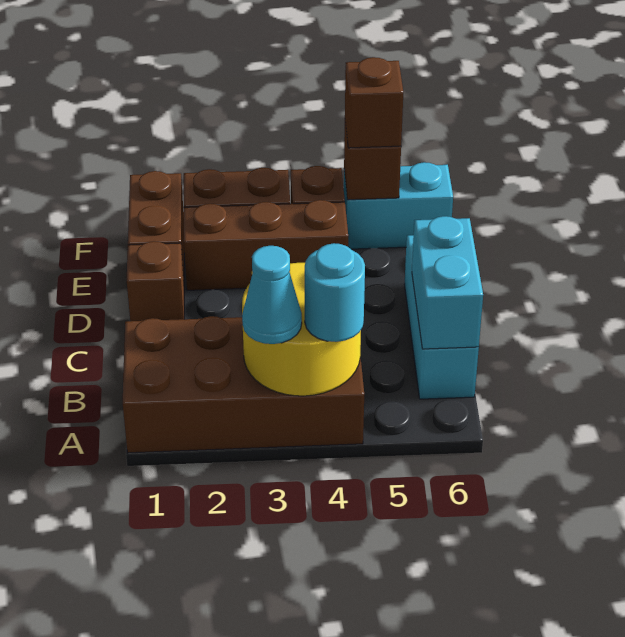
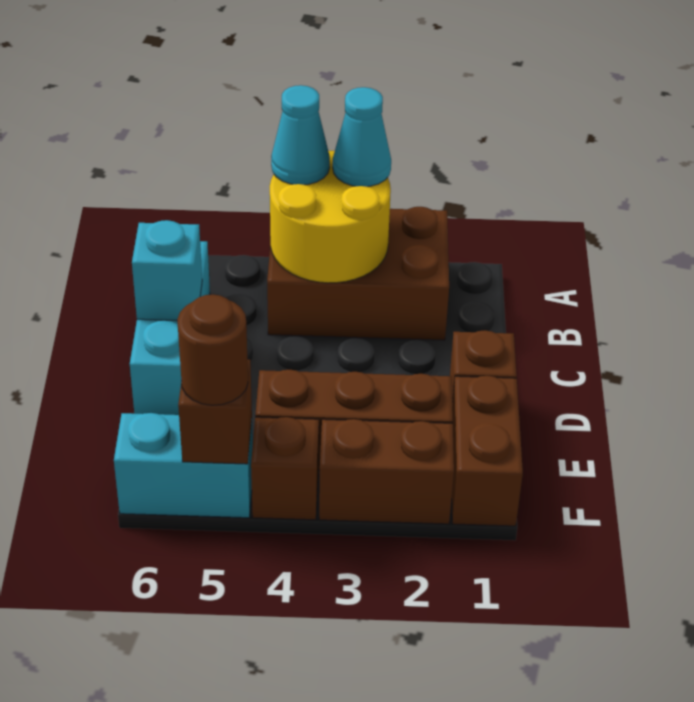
brown brick A1:B4 level 1 -> brown brick A2:B4 level 1
cyan round brick A4 level 3 -> cyan cone A4 level 3
cyan brick B6:C6 level 2 -> cyan brick C6 level 2
brown brick F5 level 3 -> brown round brick F5 level 3

